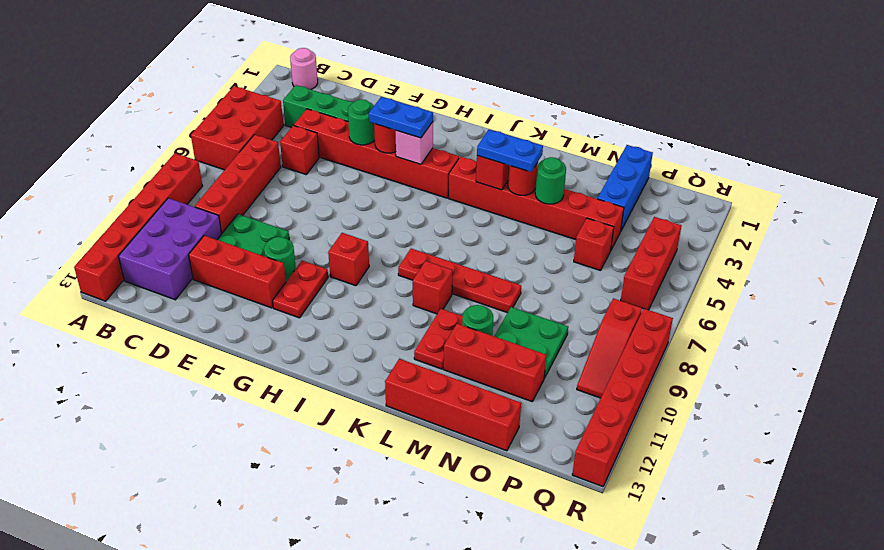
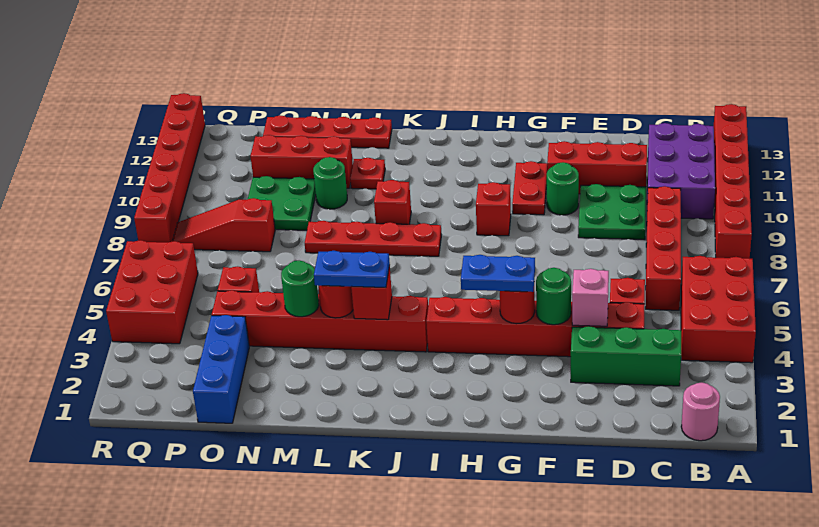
pink brick H4 level 2 -> pink brick E4 level 2
red plate L10:L11 level 1 -> red plate L11 level 1
red brick L13:O13 level 1 -> red plate L13:O13 level 1
red brick Q4:Q6 level 1 -> red brick Q4:R6 level 1
red slope Q8:Q10 level 1 top 8 -> red slope O8:Q8 level 1 top O

